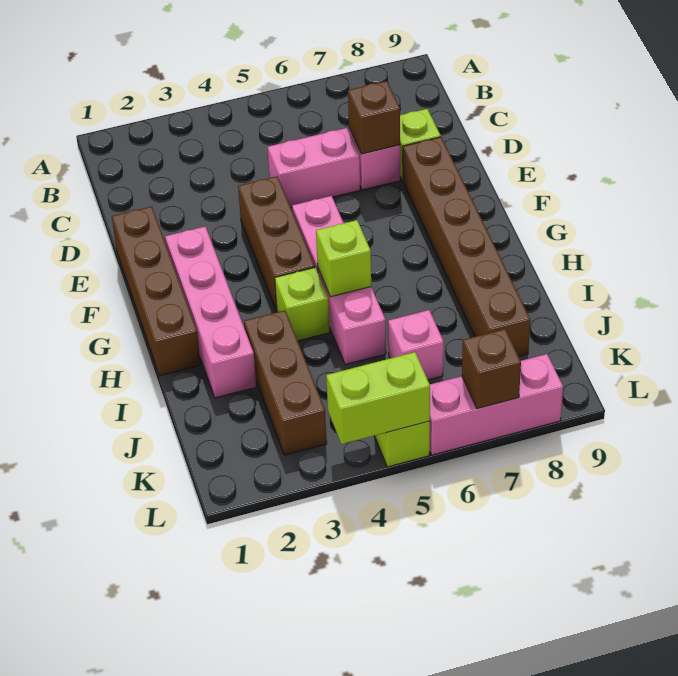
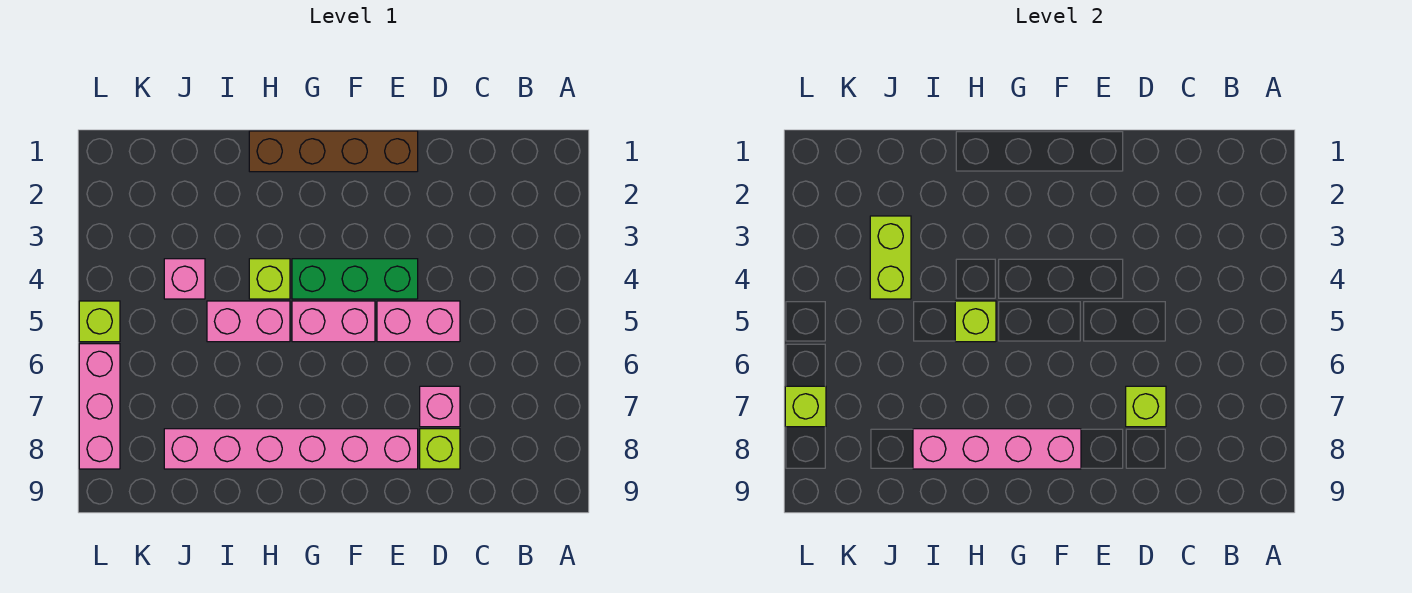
pink brick D5:D6 level 1 -> pink brick D5:E5 level 1
brown brick D7 level 2 -> lime brick D7 level 2
brown brick E4:G4 level 1 -> green brick E4:G4 level 1
brown brick E8:J8 level 1 -> pink brick E8:J8 level 1
pink brick F2:I2 level 1 -> pink brick F8:I8 level 2
brown brick I3:K3 level 1 -> none
pink brick J6 level 1 -> pink brick J4 level 1
lime brick L4:L5 level 2 -> lime brick J3:J4 level 2
brown brick L7 level 2 -> lime brick L7 level 2

